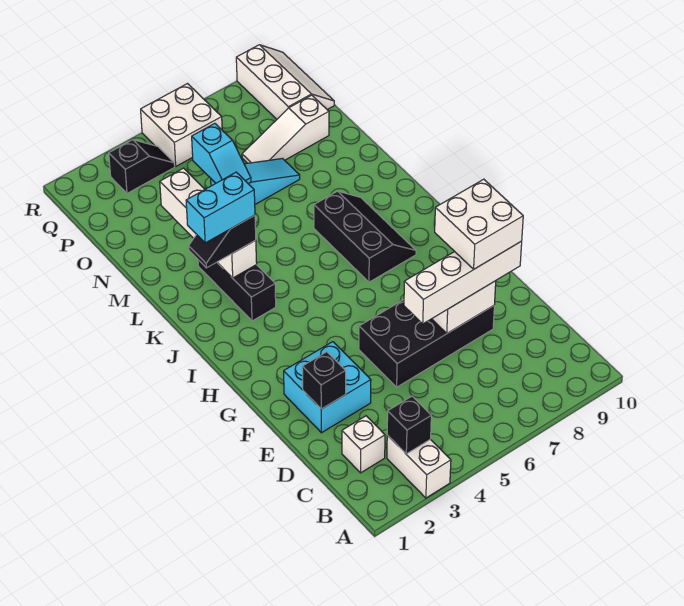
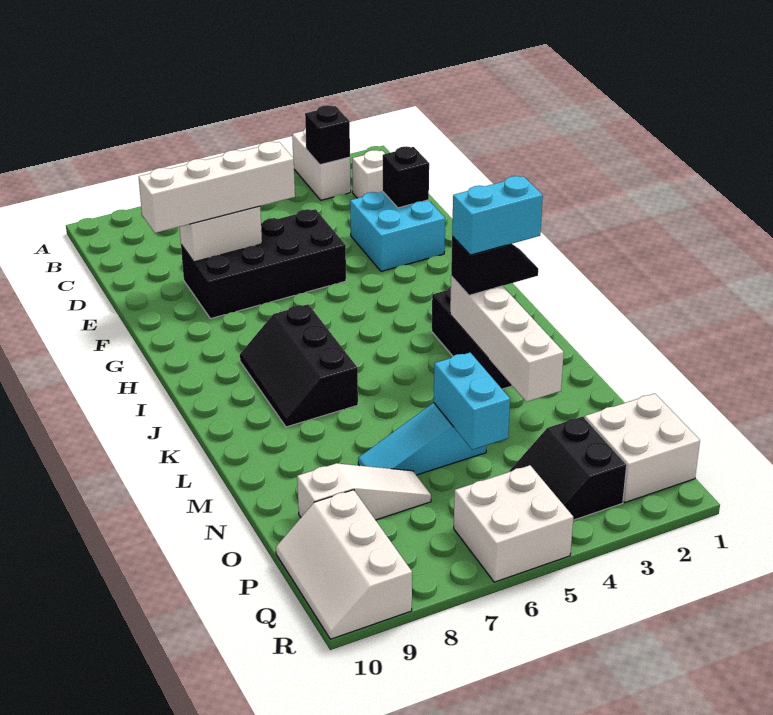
white brick E8:F9 level 4 -> white brick P1:Q2 level 1
cyan slope N5:O5 level 2 top O -> cyan brick N5:O5 level 2
black slope Q3:Q4 level 1 top 3 -> black slope P3:Q4 level 1 top 3

